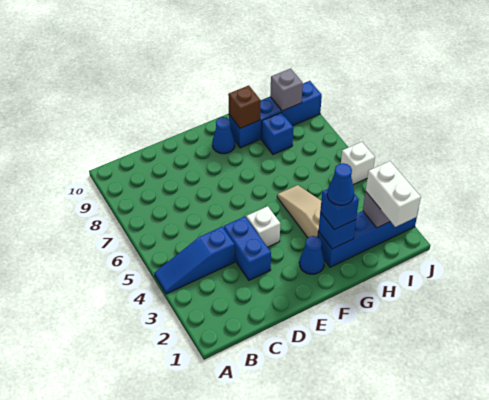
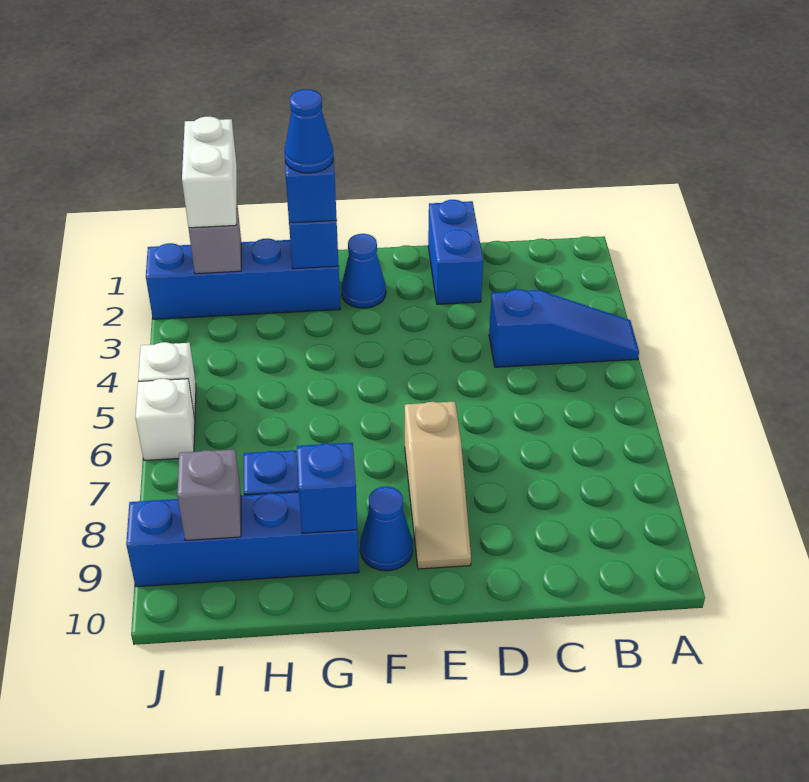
blue brick D3:D4 level 1 -> blue brick D1:D2 level 1
white brick E4 level 1 -> white brick J6 level 1
tan slope G3:G5 level 1 top 3 -> tan slope E7:E9 level 1 top 7
brown brick G9 level 2 -> blue brick G9 level 2

